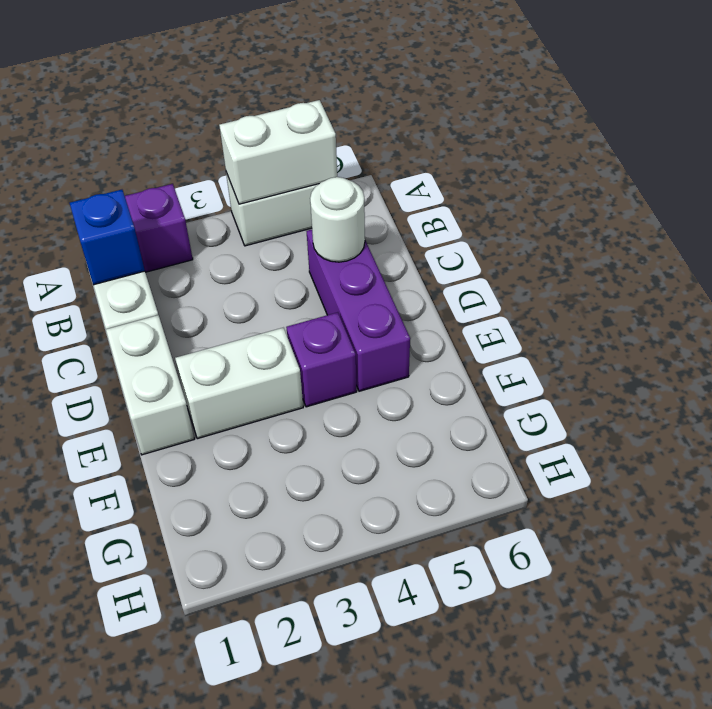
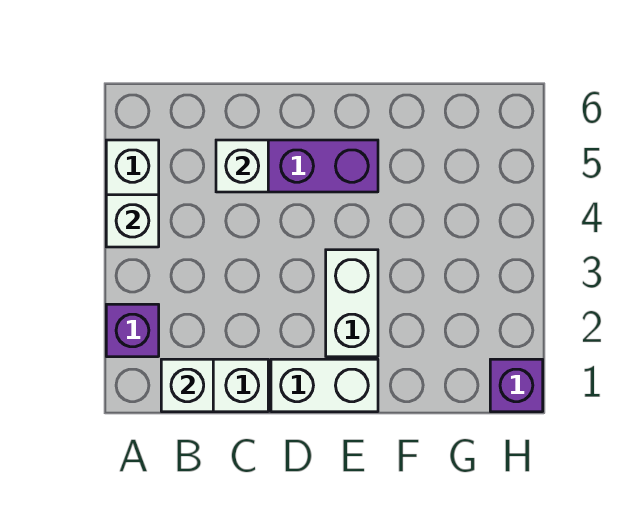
white brick A4:A5 level 2 -> white brick A4 level 2
blue brick B1 level 2 -> white brick B1 level 2
white round brick C5 level 2 -> white brick C5 level 2
purple brick E4 level 1 -> purple brick H1 level 1

